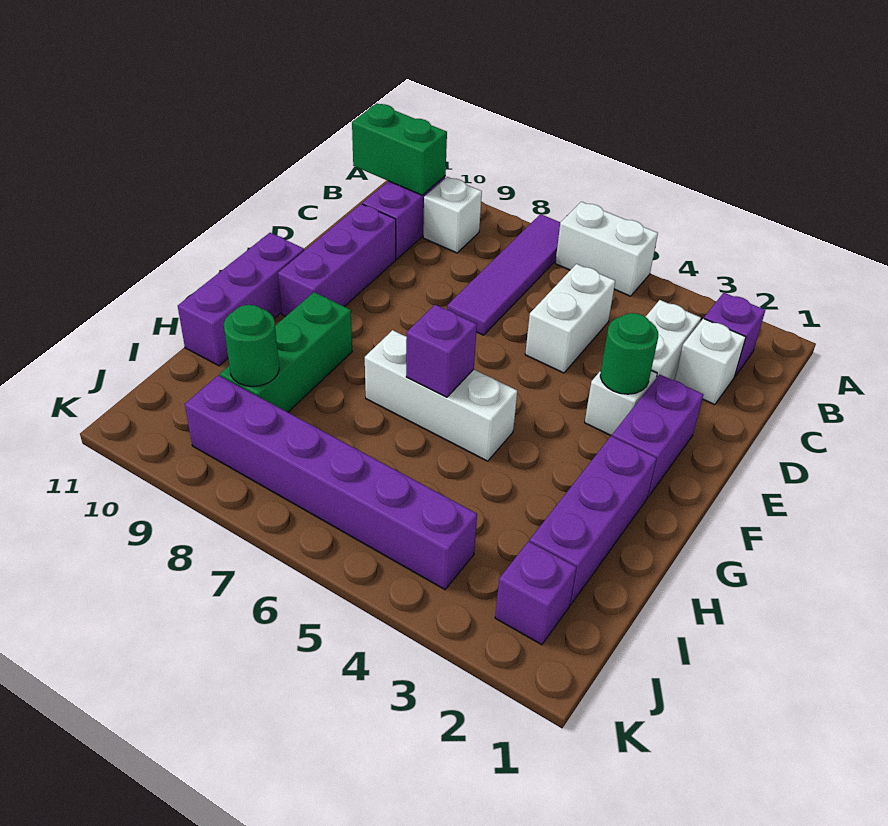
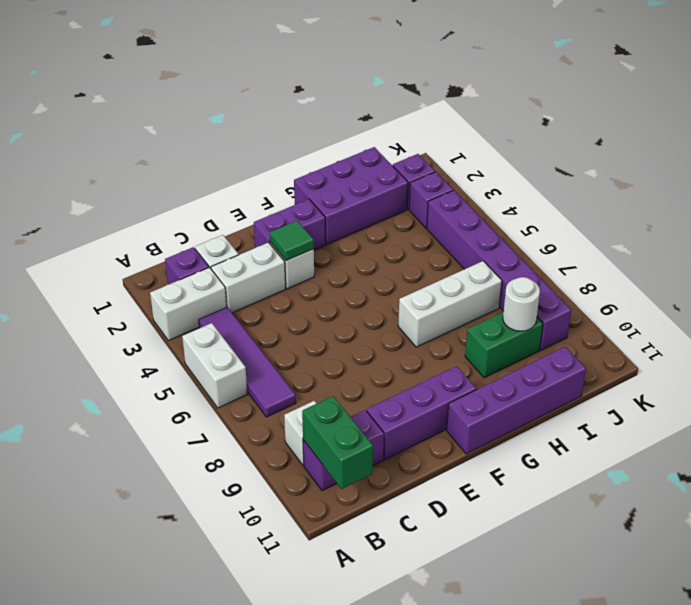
purple tile A7:D7 level 1 -> purple tile B4:B7 level 1
white brick C5:D5 level 1 -> white brick A3:B3 level 1
green round brick E3 level 2 -> green tile E3 level 2
purple brick F11:H11 level 1 -> purple brick F11:I11 level 1
purple brick G2:I2 level 1 -> purple brick G1:I2 level 1
white brick G5:G7 level 1 -> white brick G7:I7 level 1
purple brick G6 level 2 -> purple brick J3 level 1
green brick G9:I9 level 1 -> green brick H9:I9 level 1
green round brick I9 level 2 -> white round brick I9 level 2

